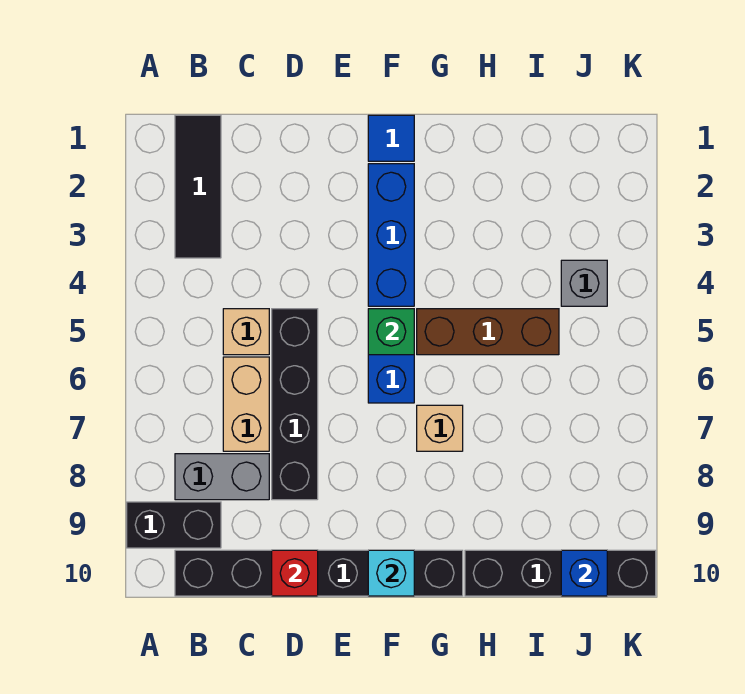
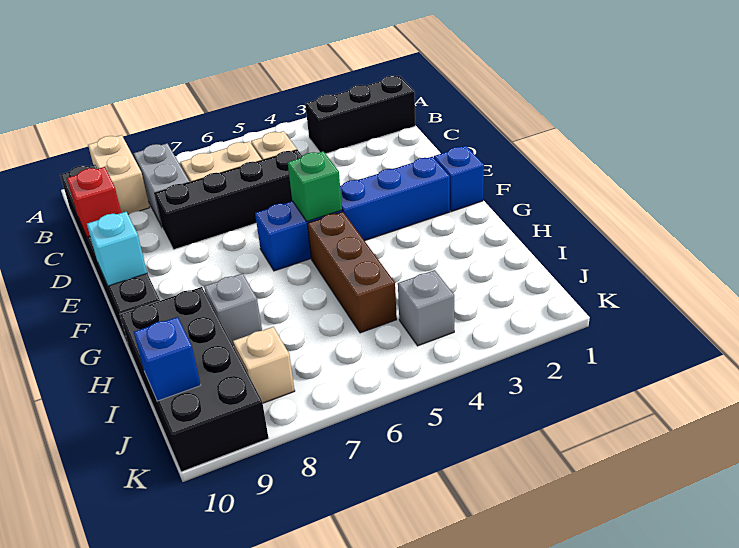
black brick A9:B9 level 1 -> tan brick A9:B9 level 1
black tile B1:B3 level 1 -> black brick B1:B3 level 1
blue tile F1 level 1 -> blue brick F1 level 1
tan brick G7 level 1 -> tan brick J8 level 1
none -> grey brick H8 level 1
black brick H10:K10 level 1 -> black brick H9:K10 level 1

